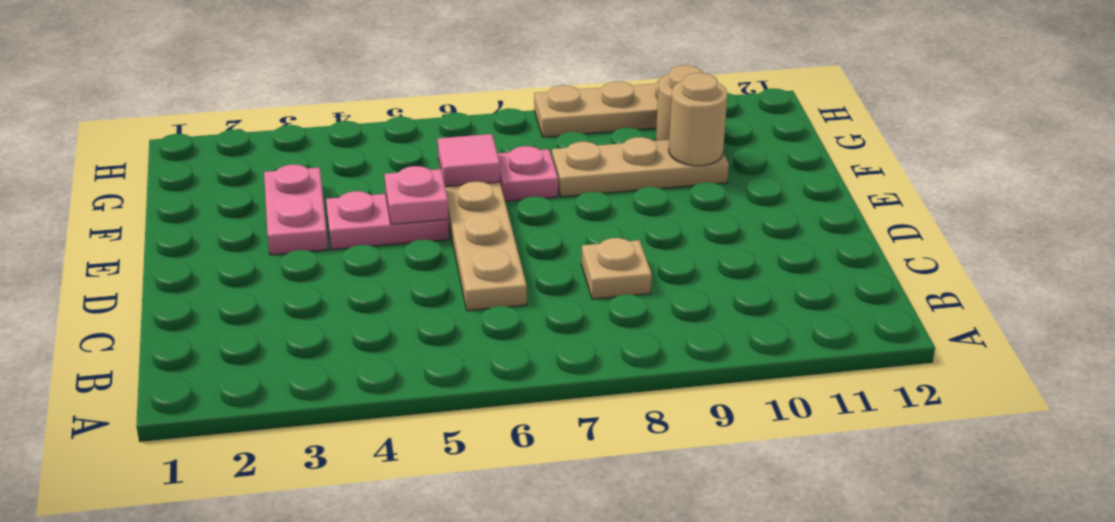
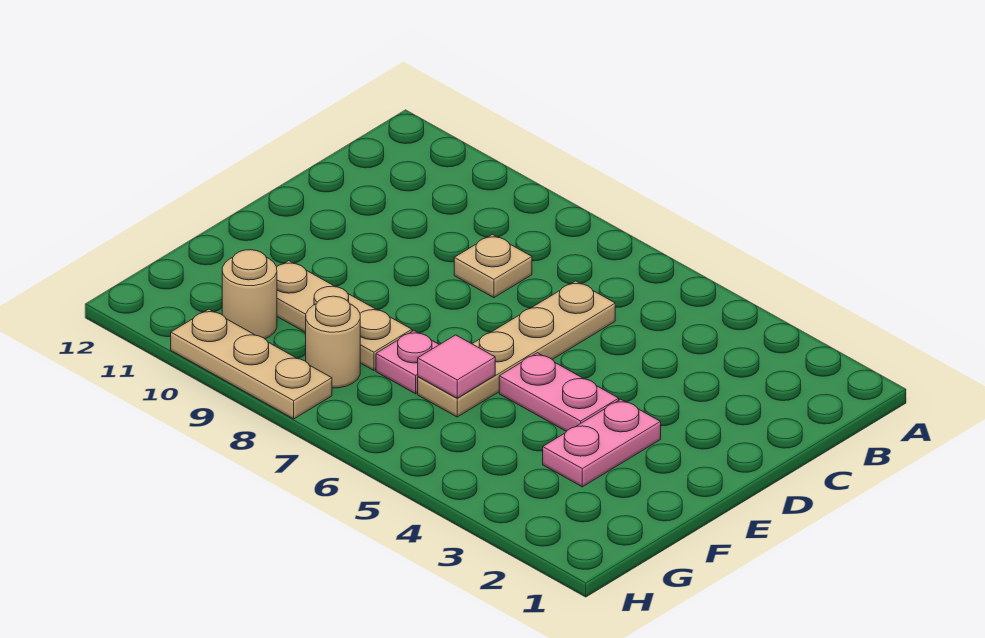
pink plate E5 level 2 -> none
tan round brick F10 level 2 -> tan round brick G8 level 1

